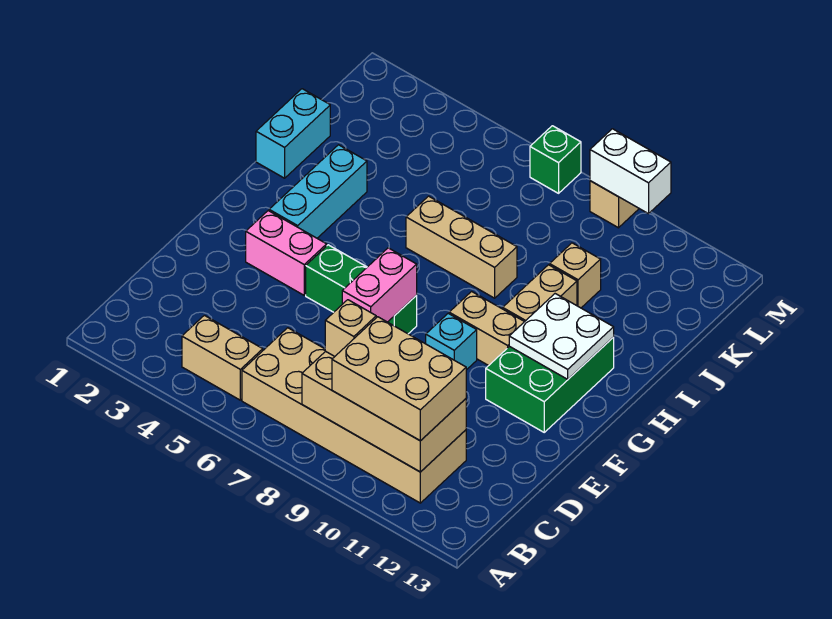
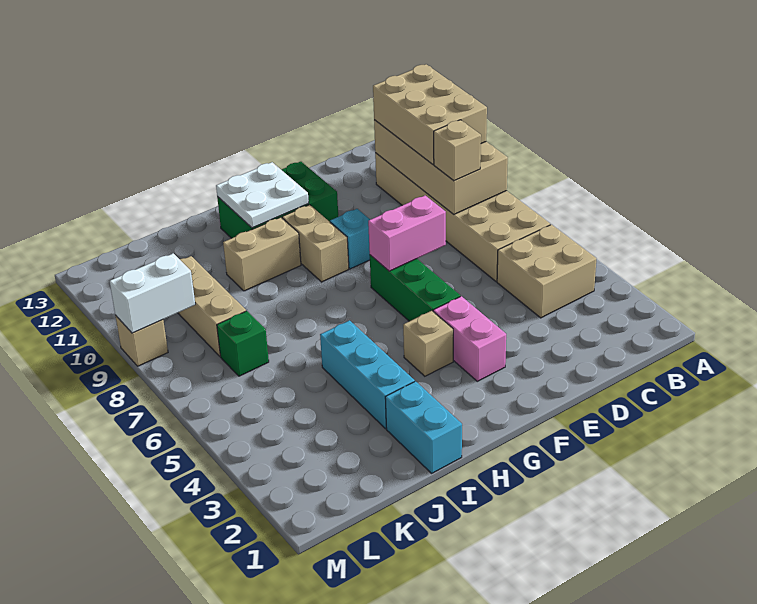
tan brick B4:B5 level 1 -> tan brick B4:C5 level 1
cyan brick G3:I3 level 1 -> cyan brick I3:I5 level 1
cyan brick I1:J1 level 1 -> cyan brick I1:I2 level 1
tan brick I6:I8 level 1 -> tan brick K8:K10 level 1
tan brick J10 level 1 -> tan brick G4 level 1
green brick M7 level 1 -> green brick K7 level 1
white brick M9:M10 level 2 -> white brick L9:M9 level 2

